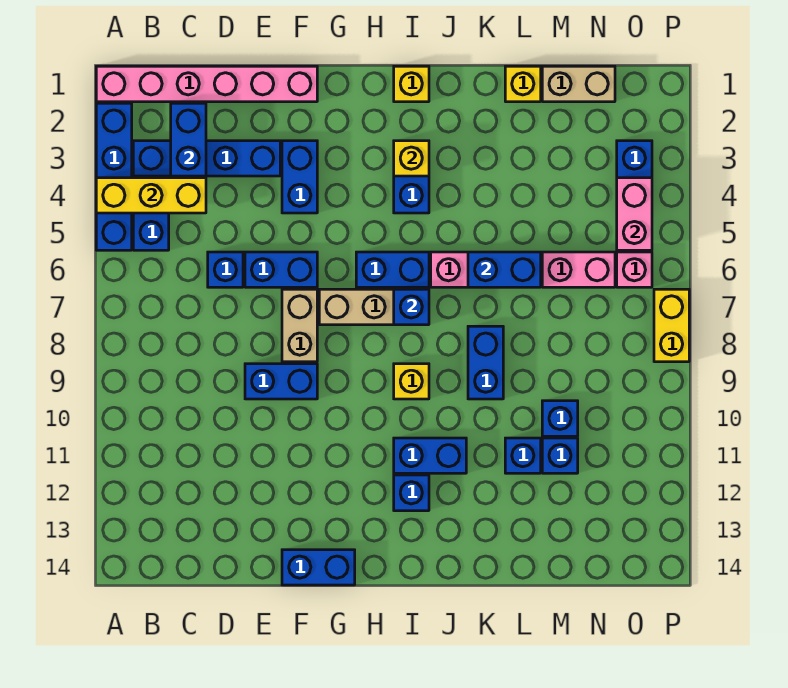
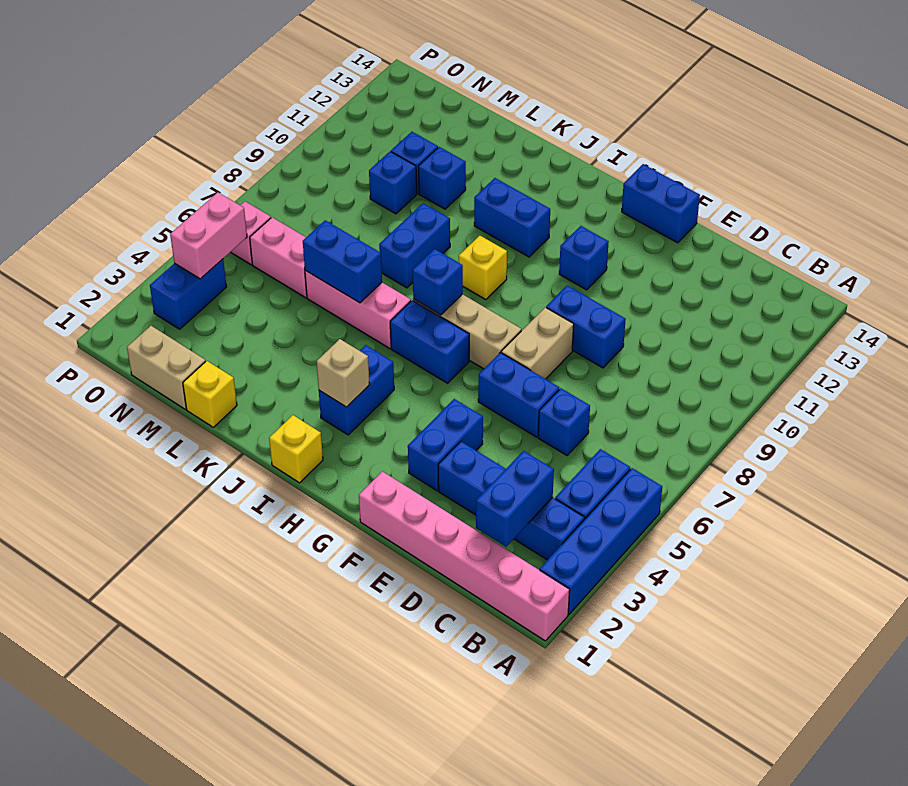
yellow brick A4:C4 level 2 -> none
yellow brick I3 level 2 -> tan brick I3 level 2
blue brick I12 level 1 -> blue brick G11 level 1
yellow brick P7:P8 level 1 -> none

